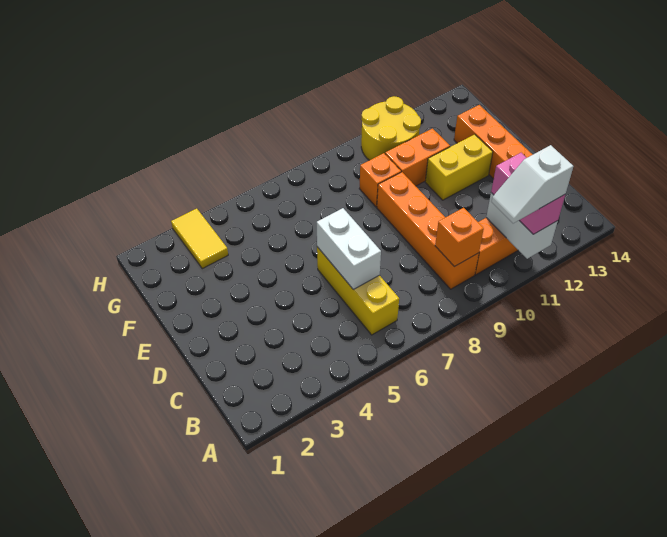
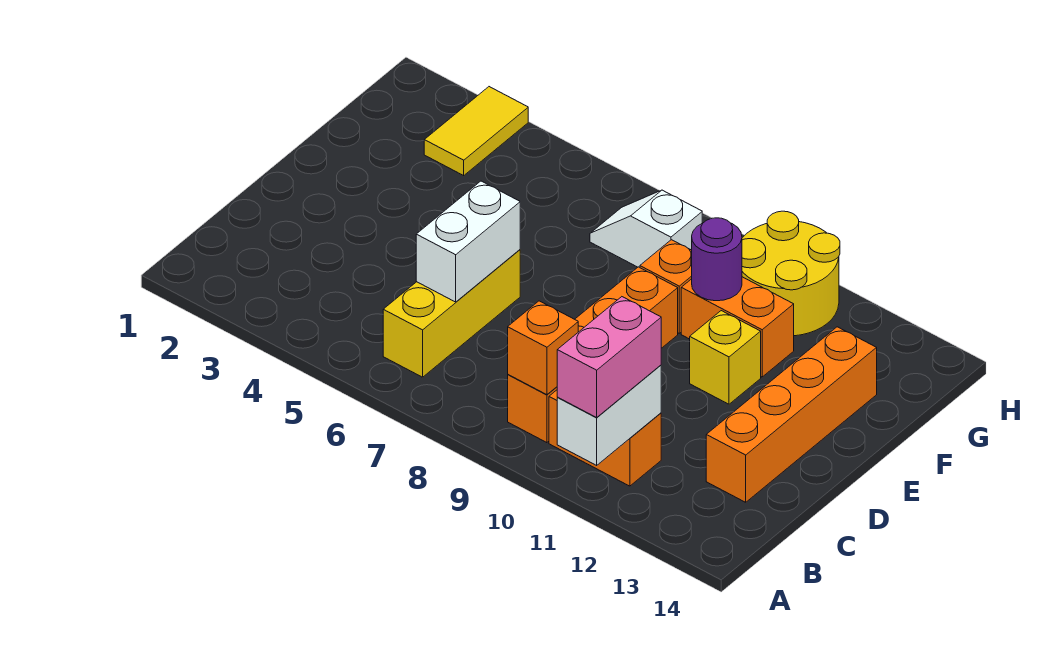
white slope A10:A11 level 4 top 11 -> white slope G7:G8 level 1 top 8
yellow brick E11:E12 level 1 -> yellow brick E11 level 1
none -> purple round brick F10 level 2

